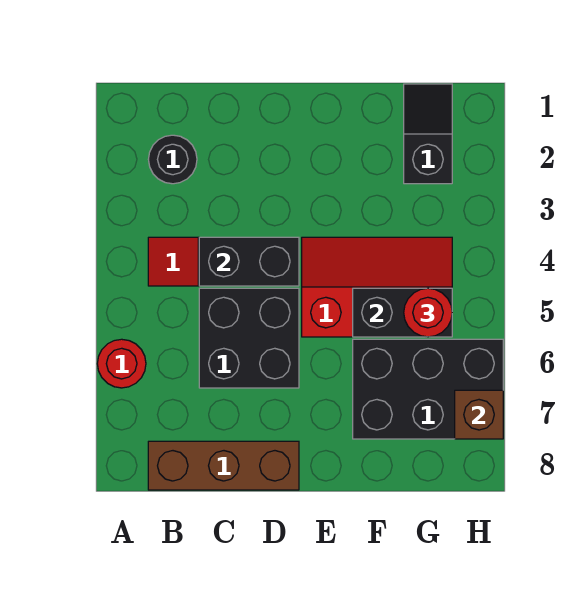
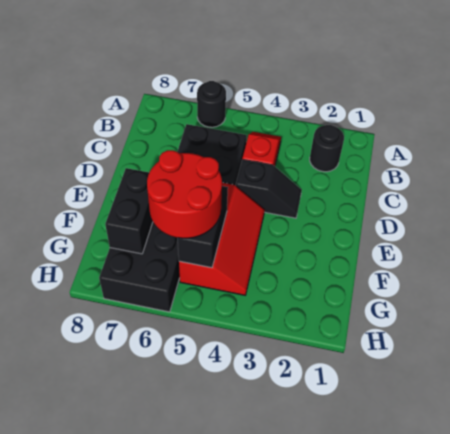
red round brick A6 level 1 -> black round brick A6 level 1
brown brick B8:D8 level 1 -> none
black brick C4:D4 level 2 -> black brick F7:G7 level 2
black slope G1:G2 level 1 top 2 -> black slope D3:D4 level 1 top 4
red round brick G5 level 3 -> red round brick F5:G6 level 3
brown brick H7 level 2 -> none

